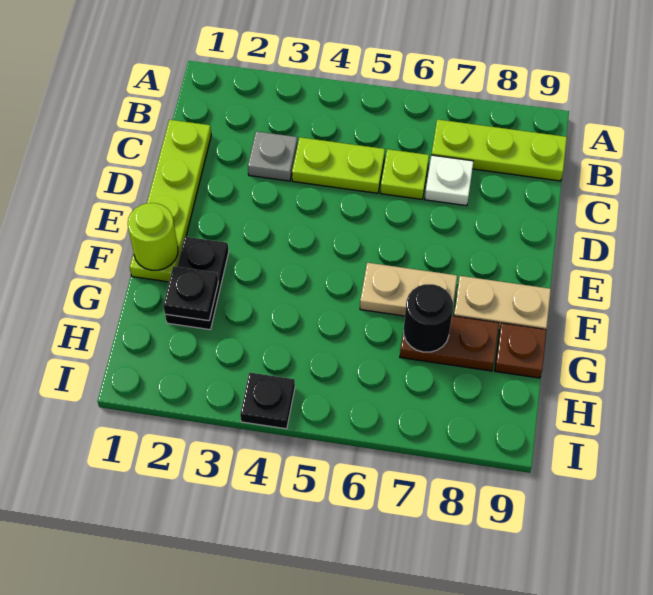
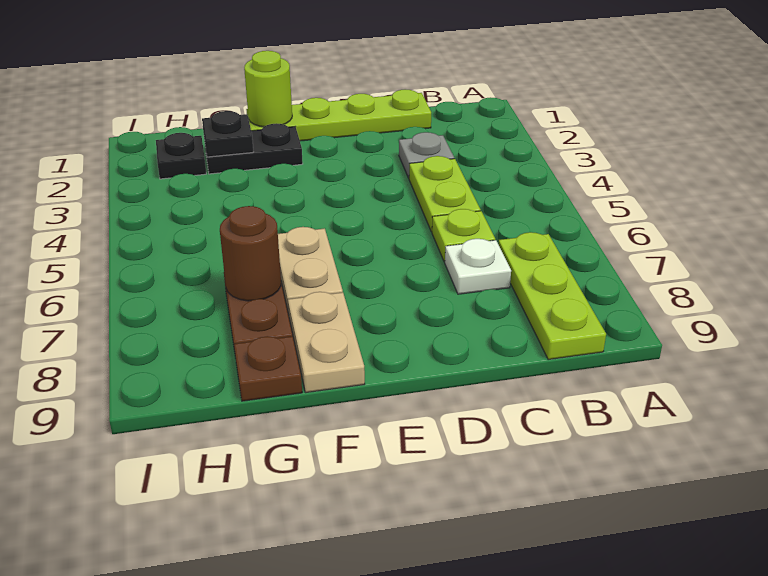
black round brick G7 level 2 -> brown round brick G7 level 2
black plate I4 level 1 -> black plate H2 level 1

